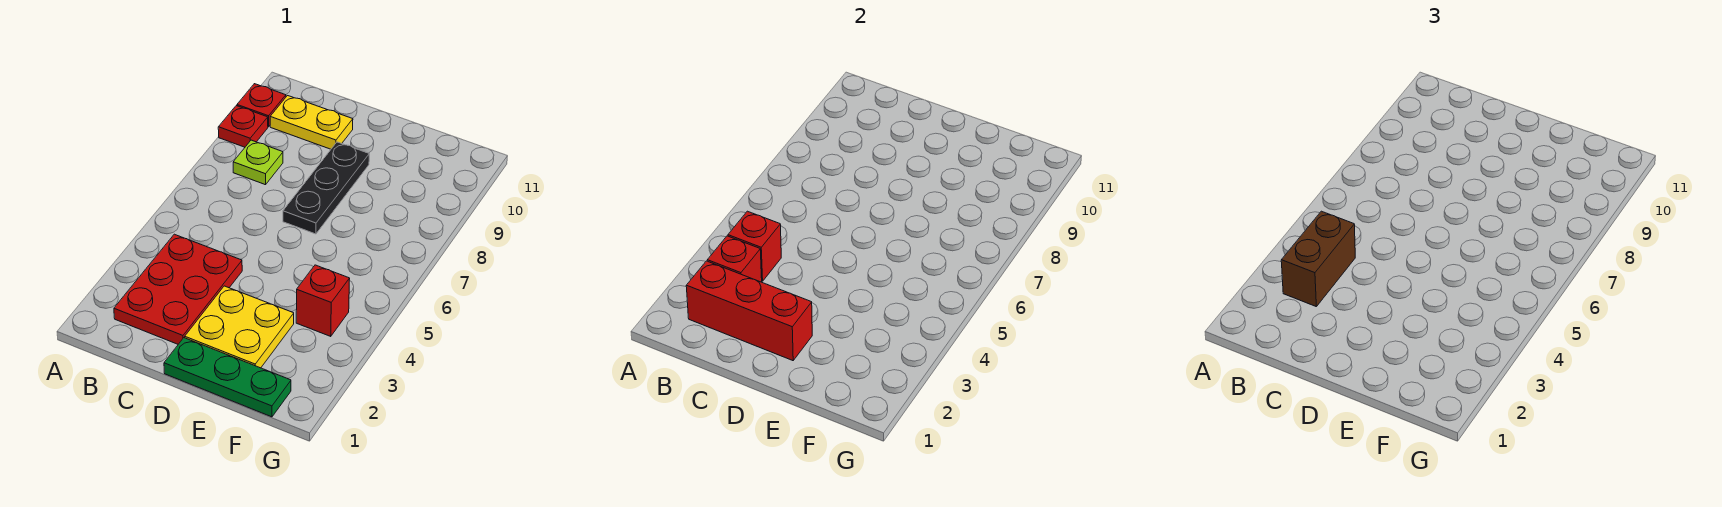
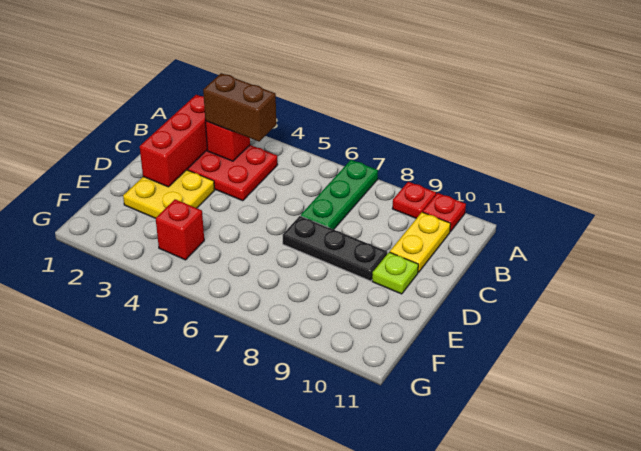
red brick B4 level 2 -> none
lime plate B8 level 1 -> lime plate D10 level 1
green plate D1:F1 level 1 -> green plate A7:C7 level 1

